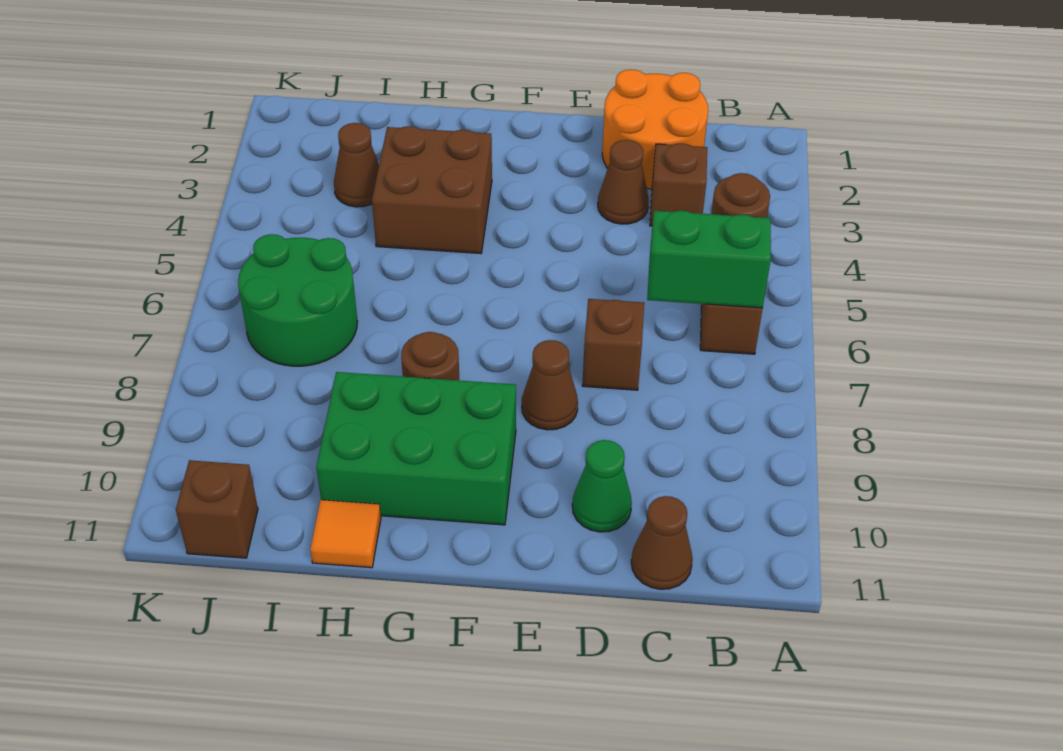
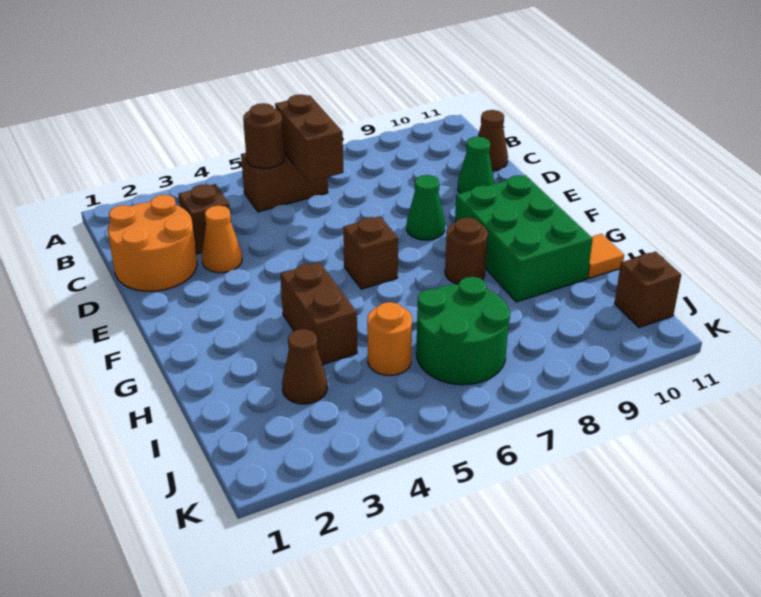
green brick B6:C6 level 2 -> brown brick B6:C6 level 2
brown cone D3 level 1 -> orange cone D3 level 1
brown brick D7 level 1 -> brown brick F6 level 1
brown cone E8 level 1 -> green cone E8 level 1
brown brick G3:H4 level 1 -> brown brick G4:H4 level 1
none -> orange round brick I5 level 1

